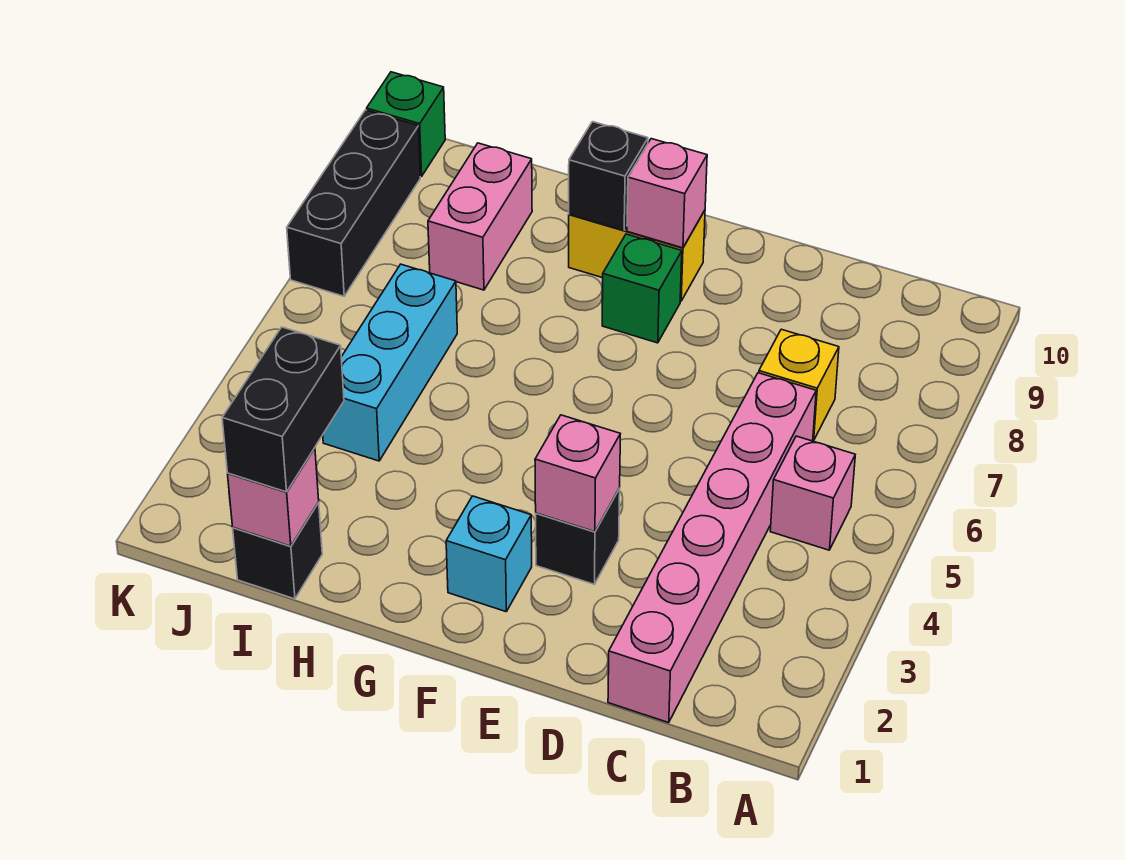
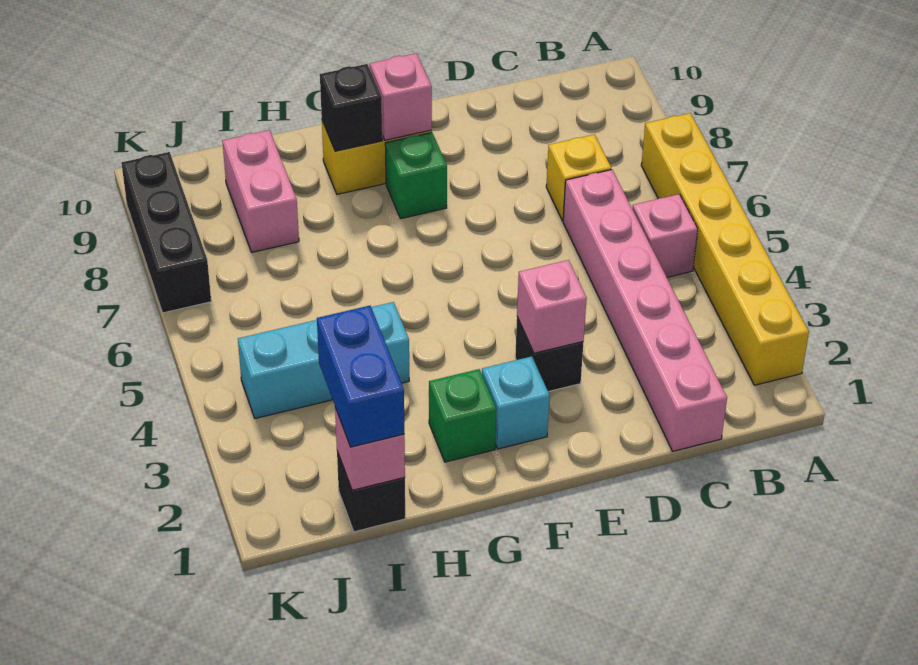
none -> yellow brick A2:A7 level 1
black brick I1:I2 level 3 -> blue brick I1:I2 level 3
cyan brick I4:I6 level 1 -> cyan brick H4:J4 level 1
green brick K10 level 1 -> green brick G2 level 1

